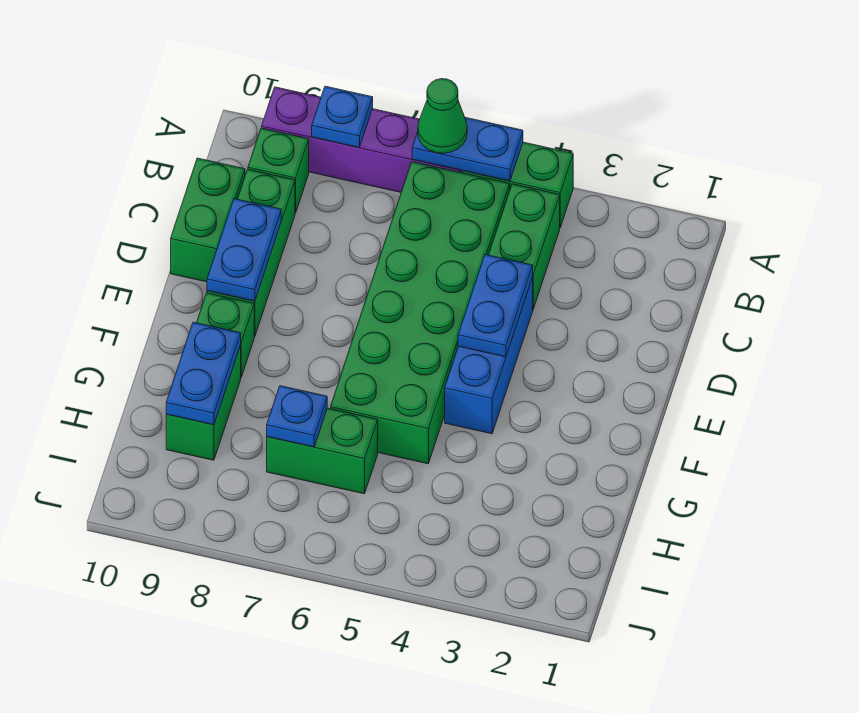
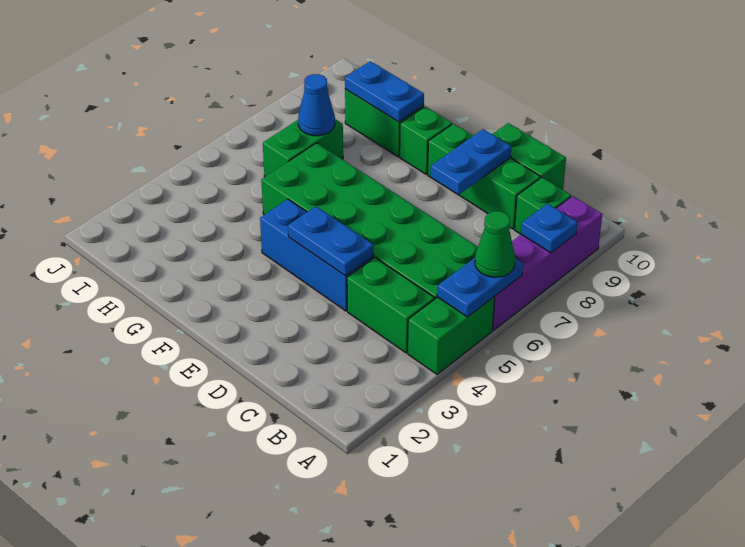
blue plate D9:E9 level 2 -> blue plate D8:D9 level 2
blue plate H7 level 2 -> blue cone H7 level 2

